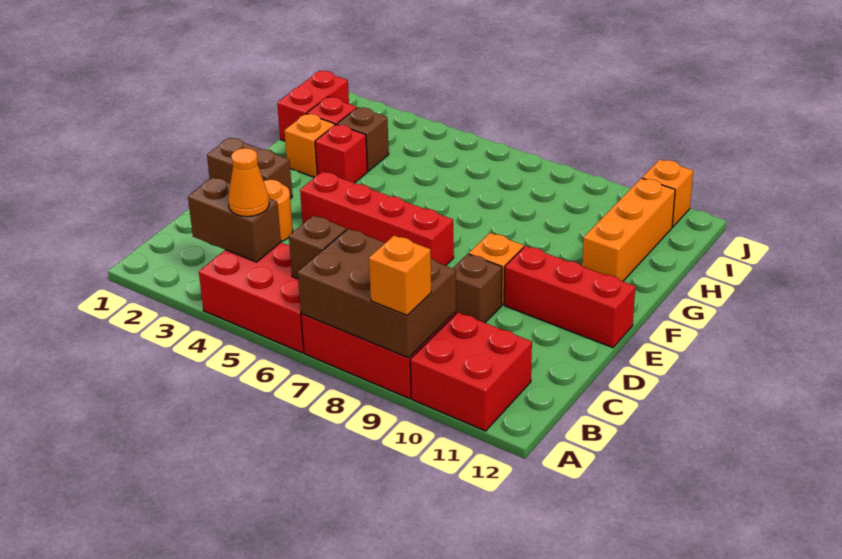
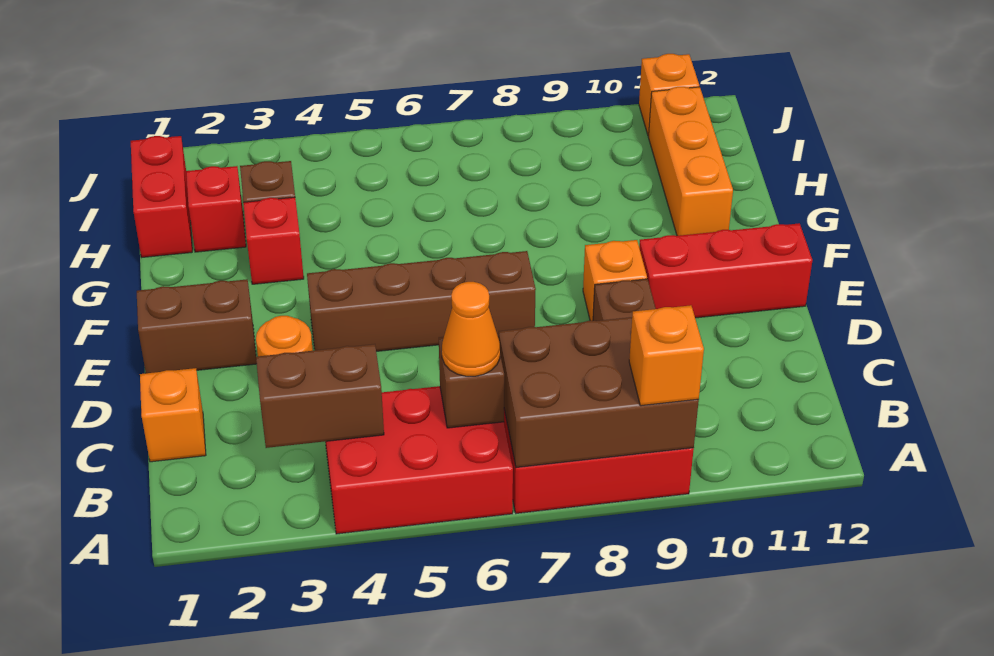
red brick A10:B11 level 1 -> none
orange cone B4 level 3 -> orange cone B6 level 3
red brick E4:E7 level 1 -> brown brick E4:E7 level 1
orange brick G2 level 1 -> orange brick C1 level 1

